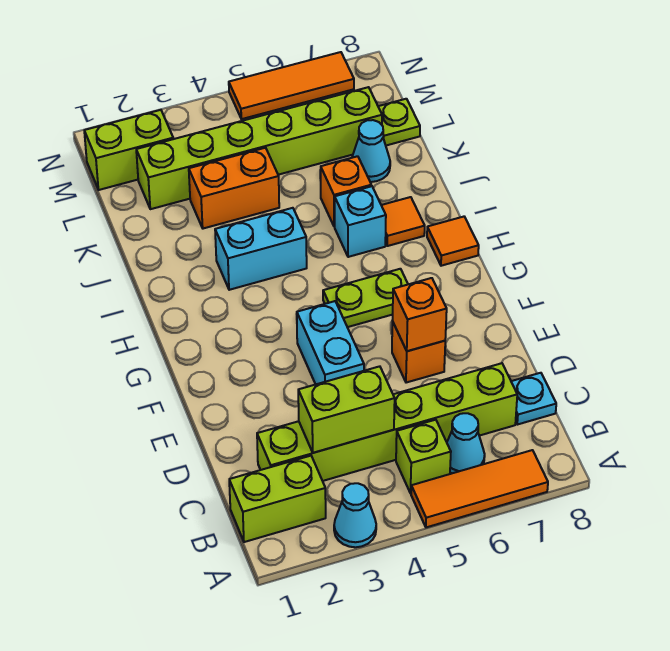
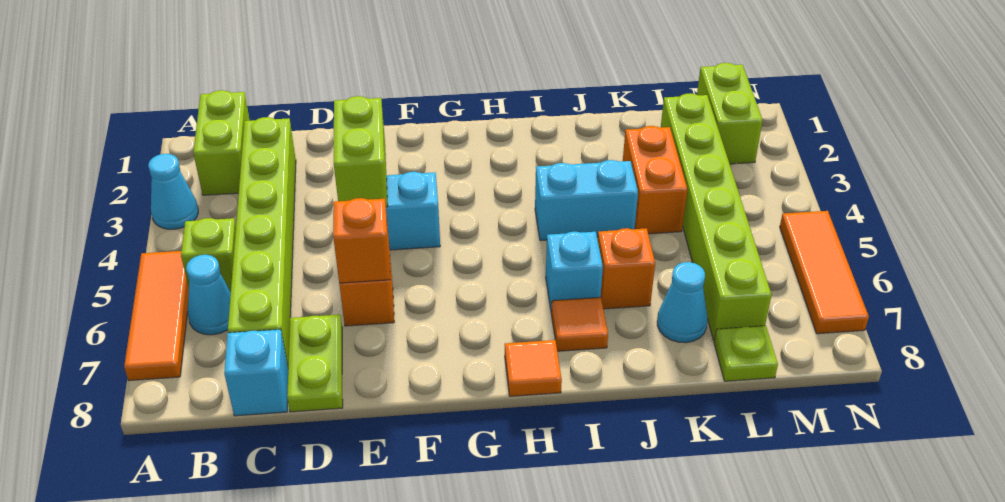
lime brick C3:C4 level 2 -> lime brick E3:E4 level 2
cyan plate C8 level 1 -> cyan brick C8 level 1
lime plate G5:G6 level 1 -> lime plate D7:D8 level 1
cyan brick I3:I4 level 1 -> cyan brick I4:J4 level 1

